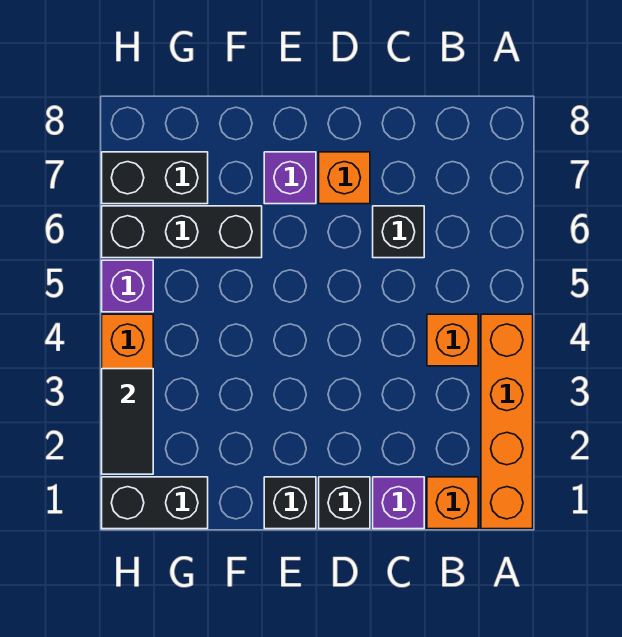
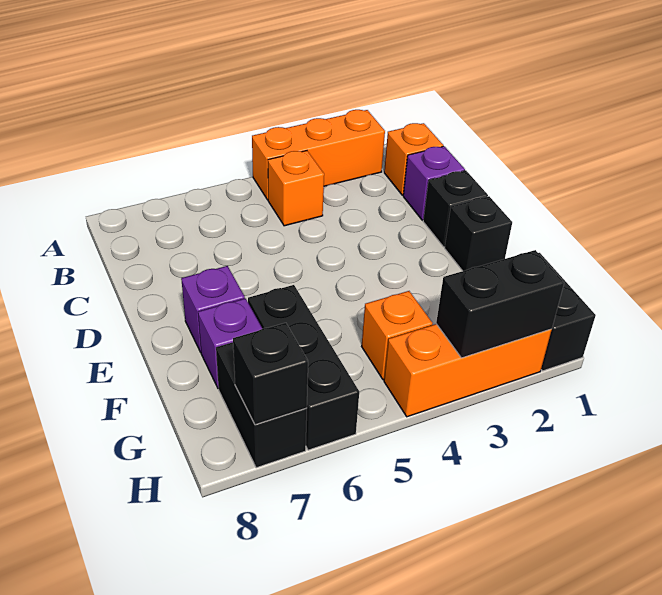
orange brick A1:A4 level 1 -> orange brick A2:A4 level 1
black brick C6 level 1 -> black brick H7 level 2
orange brick D7 level 1 -> orange brick G4 level 1
black tile H2:H3 level 2 -> black brick H2:H3 level 2
purple brick H5 level 1 -> purple brick F7 level 1

